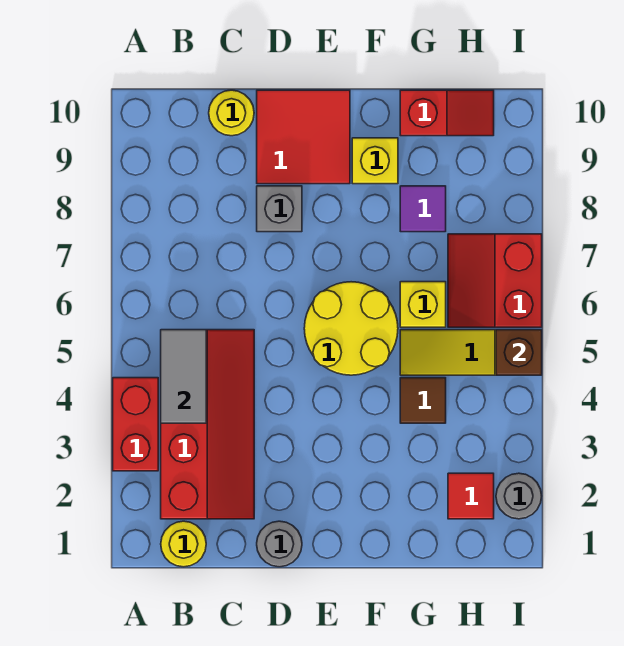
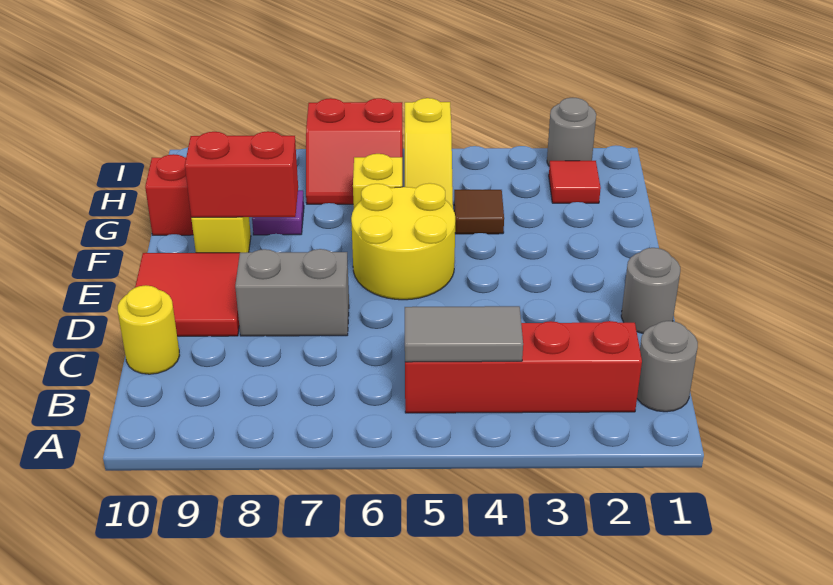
red brick A3:A4 level 1 -> red brick F8:F9 level 2
yellow round brick B1 level 1 -> grey round brick B1 level 1
grey brick D8 level 1 -> grey brick D7:D8 level 1
brown brick I5 level 2 -> none

